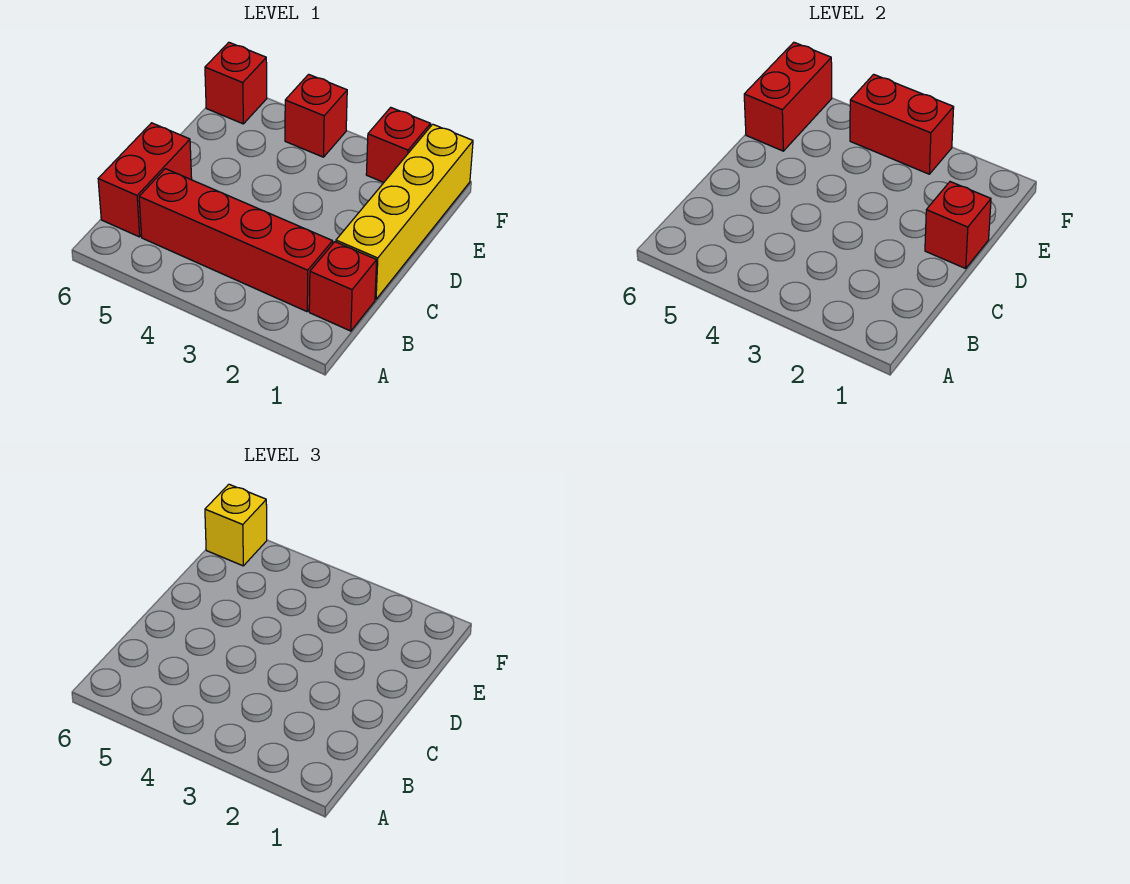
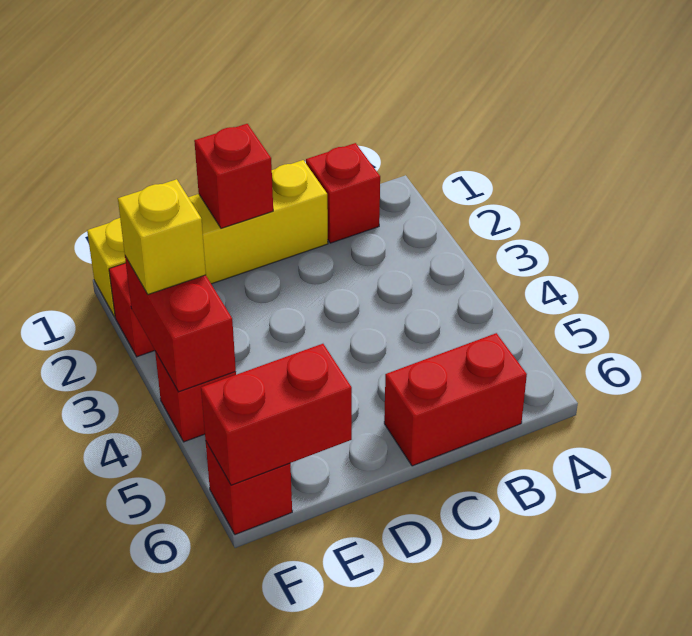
red brick B2:B5 level 1 -> none
yellow brick F6 level 3 -> yellow brick F3 level 3

